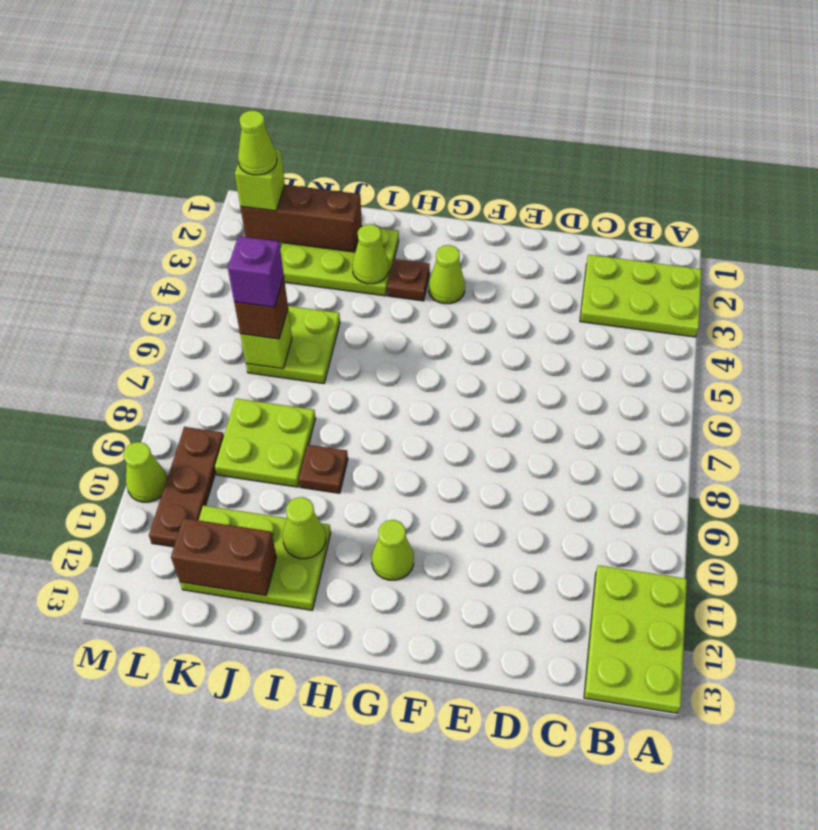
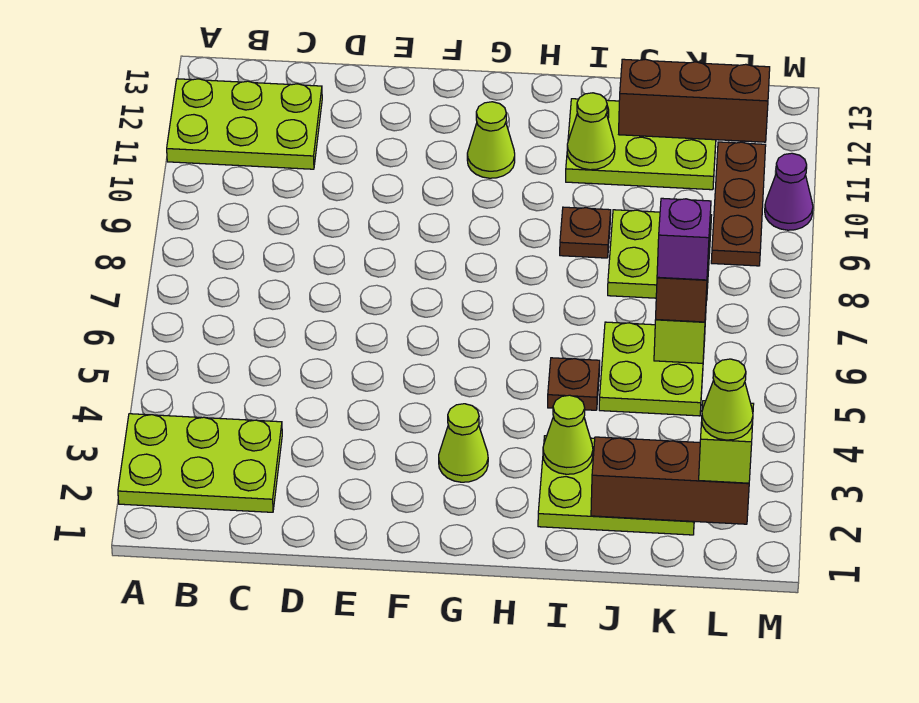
lime plate A11:B13 level 1 -> lime plate A11:C12 level 1
brown plate H3 level 1 -> brown plate I5 level 1
brown brick J12:K12 level 2 -> brown brick J12:L12 level 2
lime cone M10 level 1 -> purple cone M10 level 1

